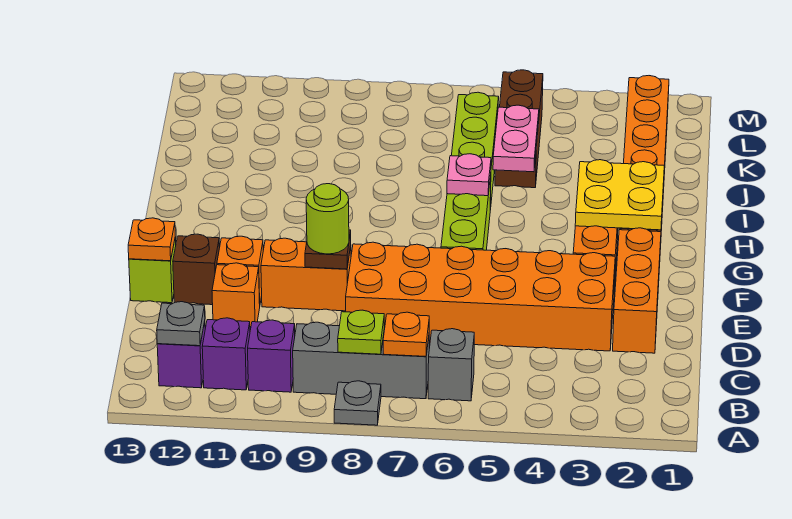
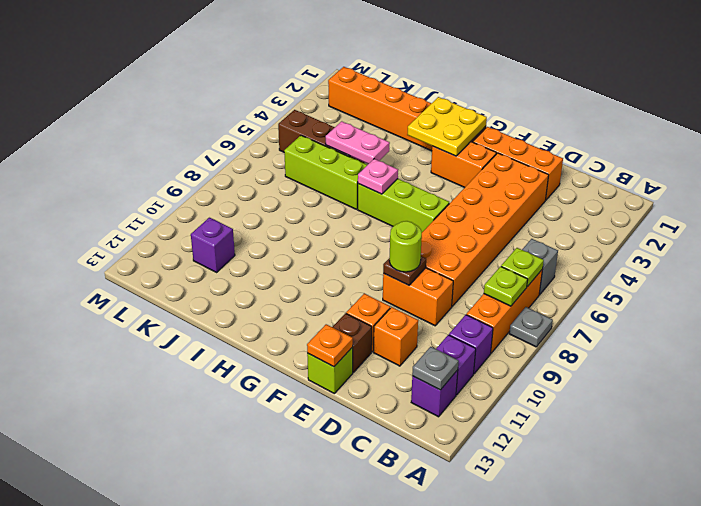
grey brick B7:B9 level 1 -> orange brick B7:B9 level 1
orange plate B7 level 2 -> lime plate B7 level 2
orange brick E9:E10 level 1 -> orange brick D9:E9 level 1
none -> purple brick K11 level 1

